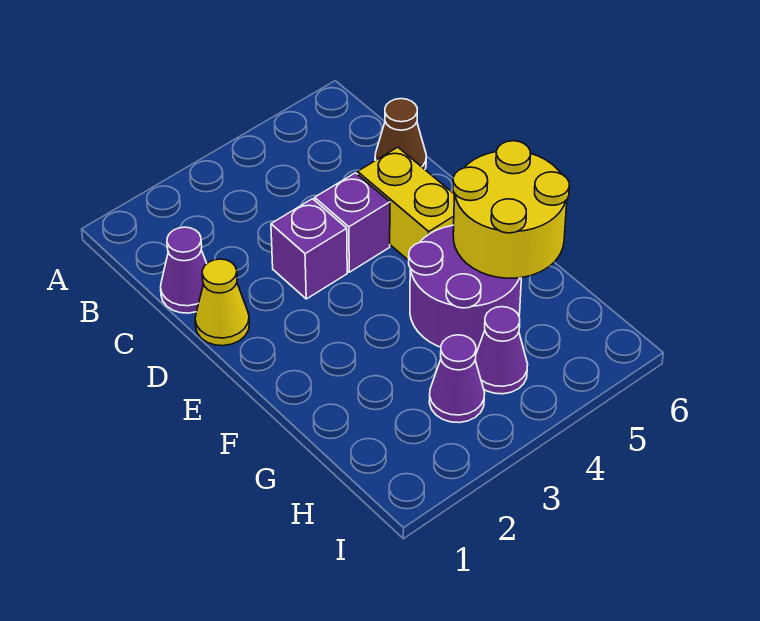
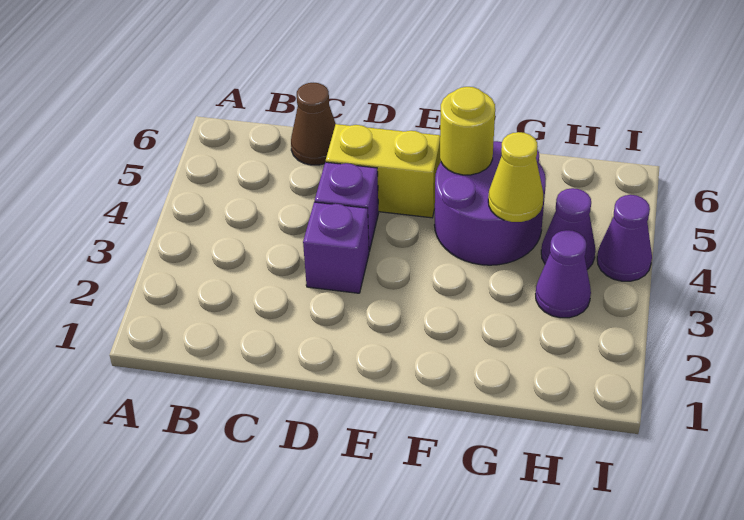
purple cone C1 level 1 -> purple cone I4 level 1
yellow cone D1 level 1 -> yellow cone G4 level 2
yellow round brick F5:G6 level 2 -> yellow round brick F5 level 2

